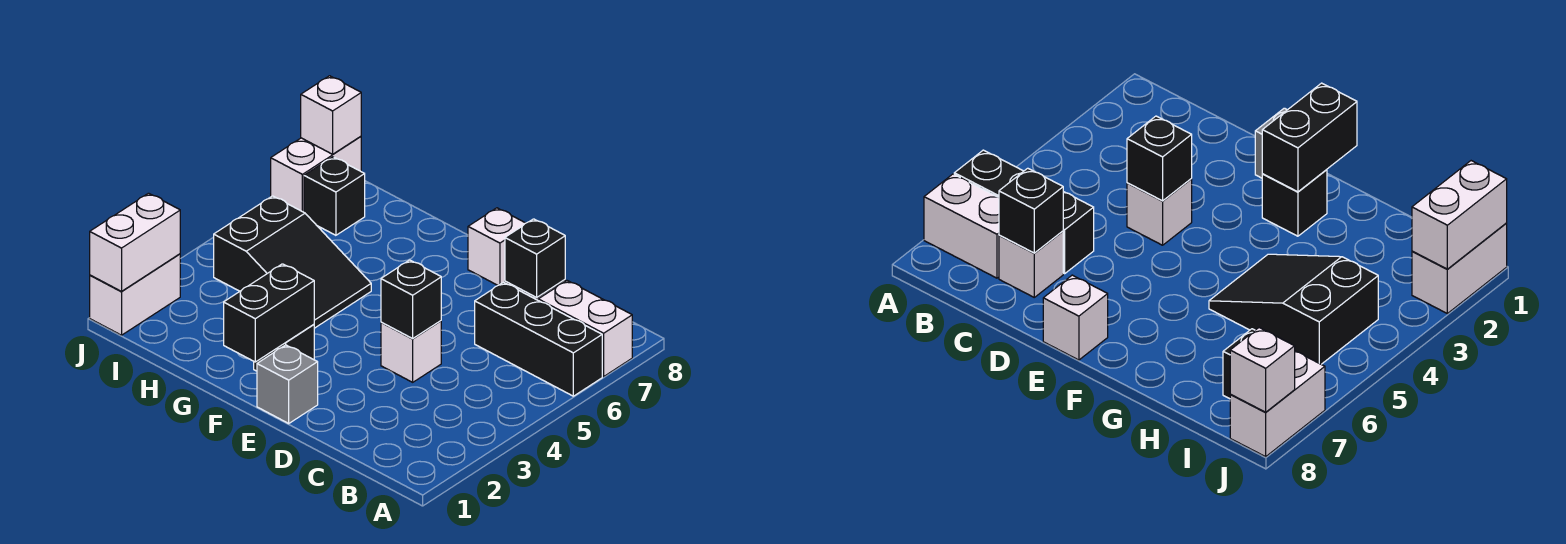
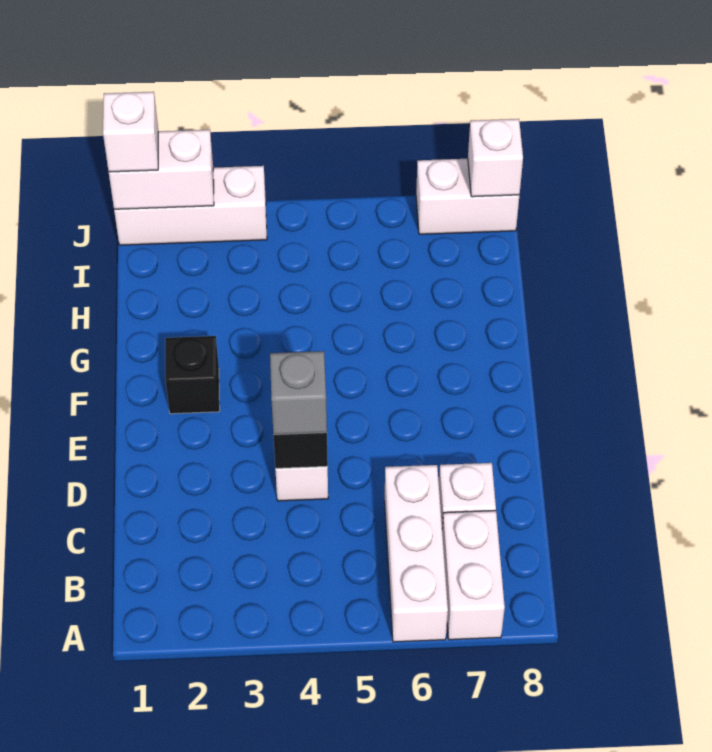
black brick A6:C6 level 1 -> white brick A6:C6 level 1
black brick C7 level 2 -> none
grey brick E1 level 1 -> grey brick D4 level 3
white brick E8 level 1 -> white brick J1 level 3
black brick F1:F2 level 2 -> none
black slope G4:I5 level 1 top I -> none
black brick I7 level 1 -> none
white brick J1:J2 level 1 -> white brick J1:J3 level 1

